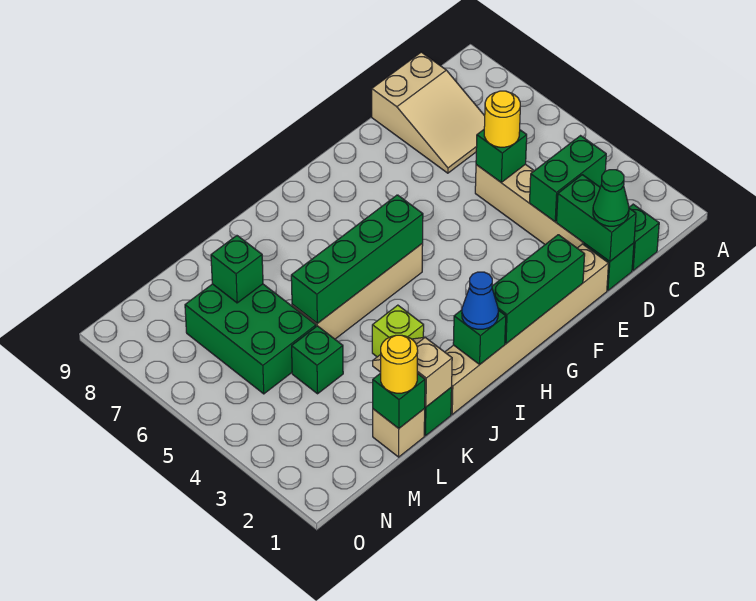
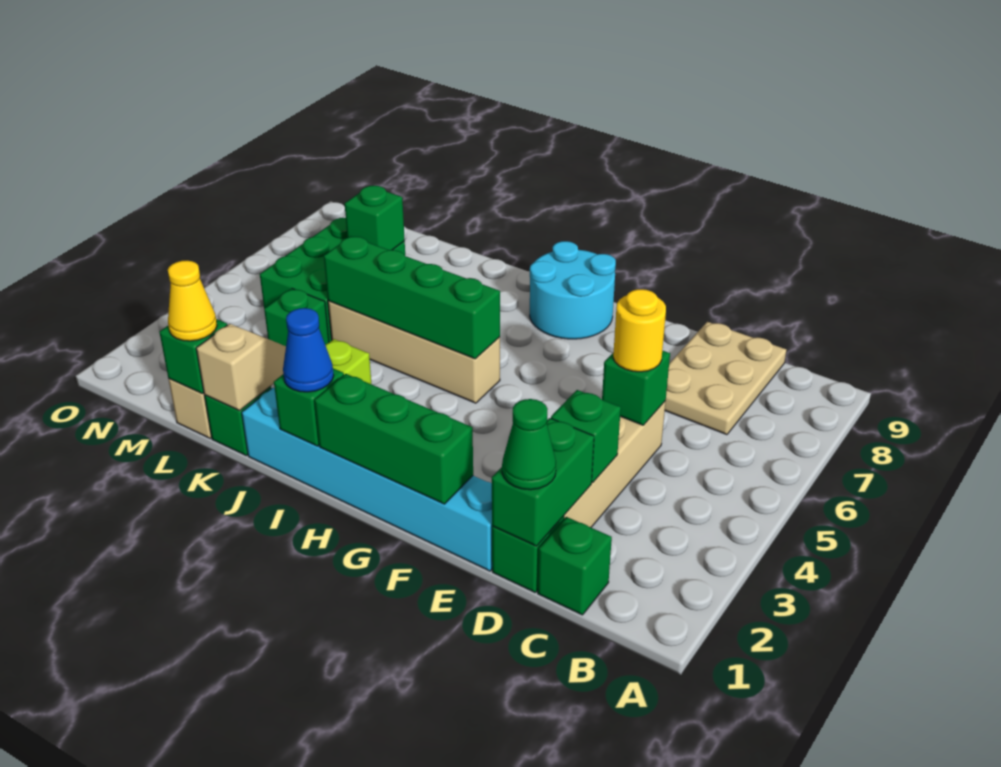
green brick C3:D3 level 2 -> green brick D3 level 2
tan slope C7:D9 level 1 top 9 -> tan plate C7:D9 level 1
tan brick E1:J1 level 1 -> cyan brick E1:J1 level 1
none -> cyan round brick G8:H9 level 1
yellow round brick L1 level 3 -> yellow cone L1 level 3

